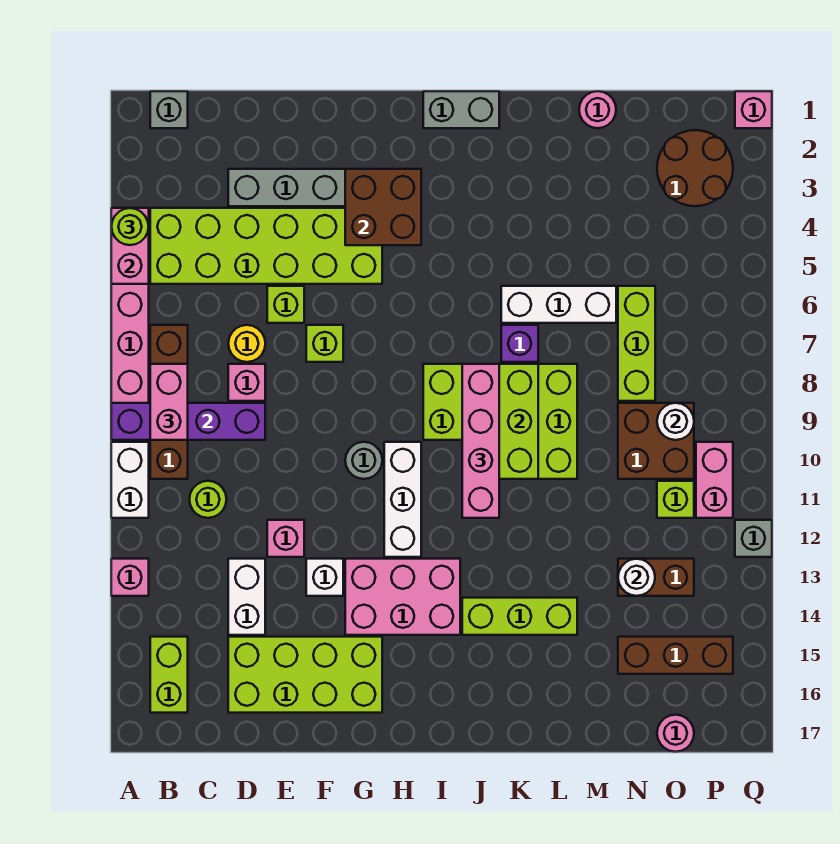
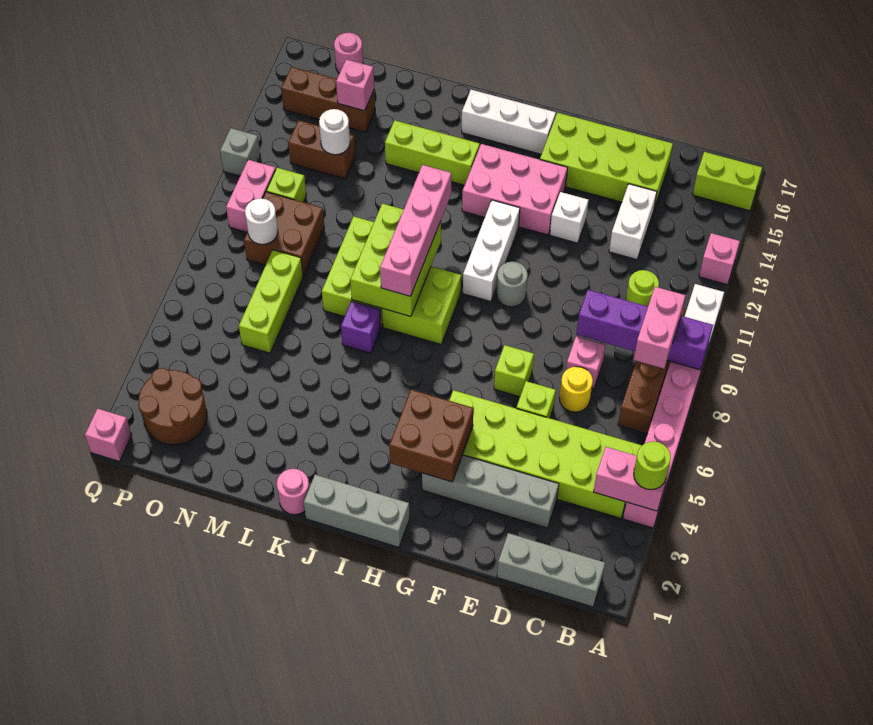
pink brick A4:A5 level 2 -> pink brick A4:B4 level 2
grey brick B1 level 1 -> grey brick B1:D1 level 1
lime brick B15:B16 level 1 -> lime brick A16:B16 level 1
pink brick E12 level 1 -> pink brick N15 level 2
grey brick I1:J1 level 1 -> grey brick H1:J1 level 1
white brick K6:M6 level 1 -> white brick H16:J16 level 1
pink round brick M1 level 1 -> pink round brick K1 level 1

